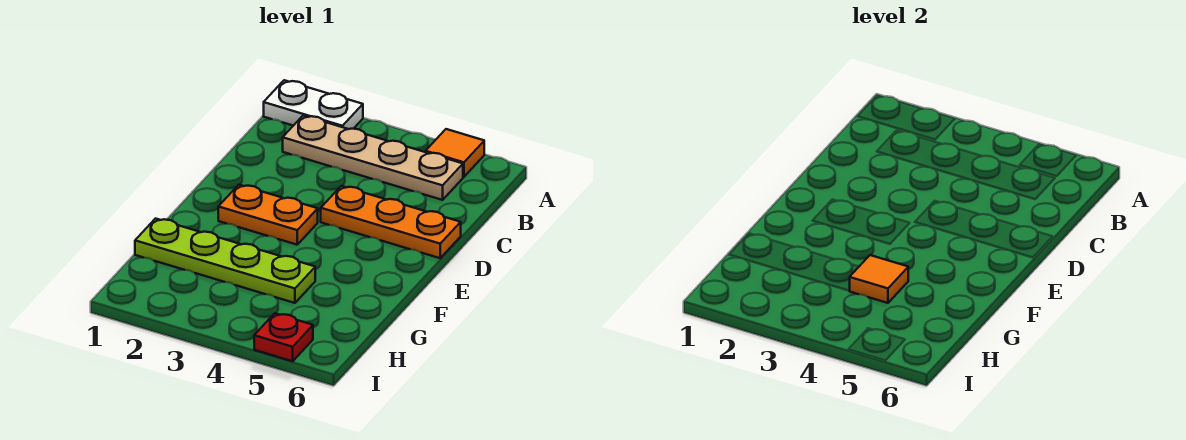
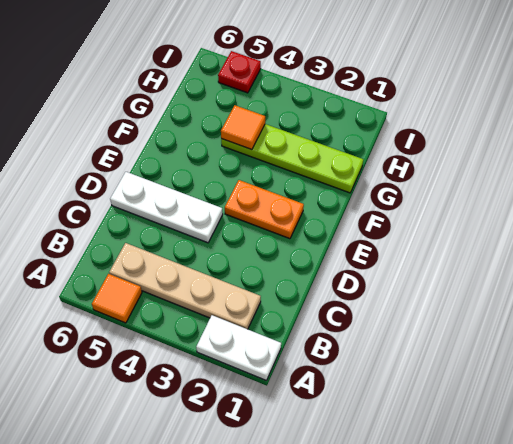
orange plate D4:D6 level 1 -> white plate D4:D6 level 1

